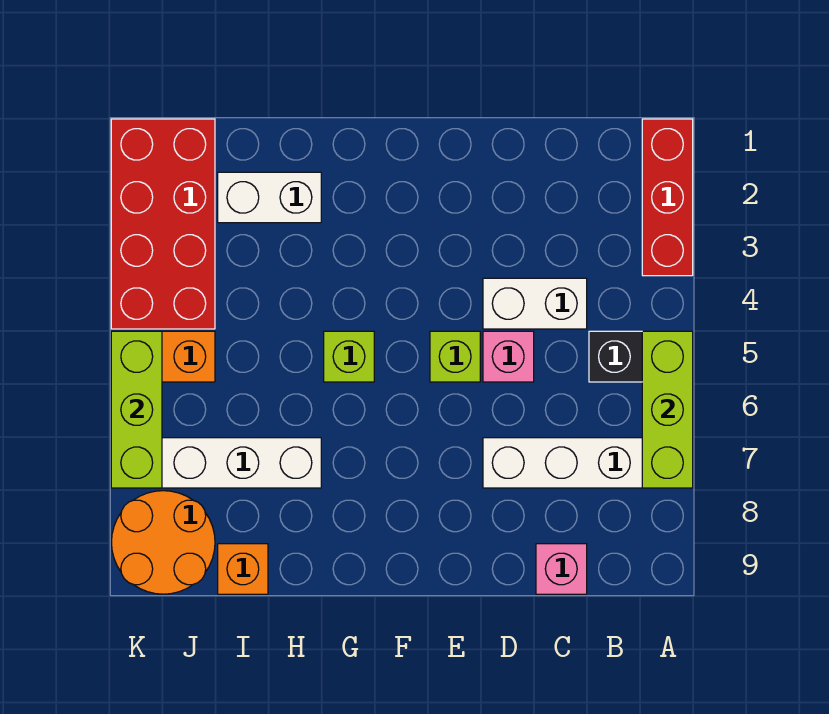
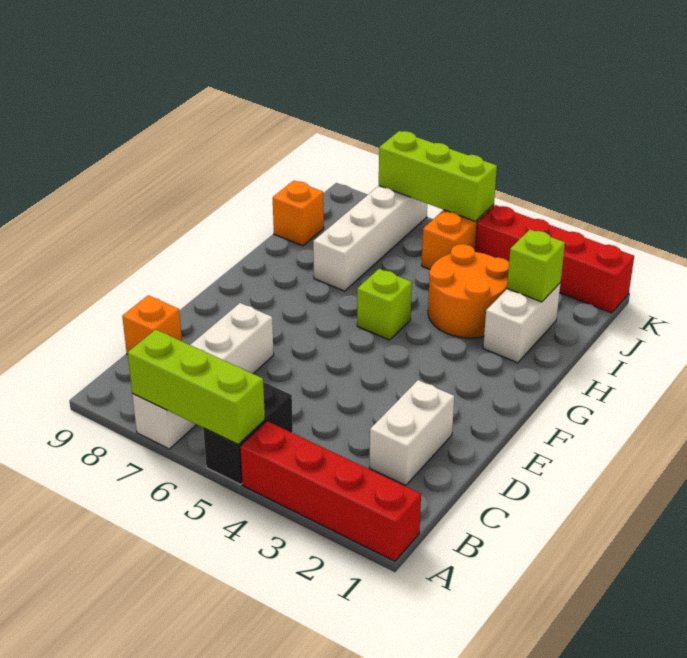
red brick A1:A3 level 1 -> red brick A1:A4 level 1
white brick C4:D4 level 1 -> white brick C2:D2 level 1
pink brick C9 level 1 -> orange brick C9 level 1
pink brick D5 level 1 -> none
lime brick E5 level 1 -> lime brick I2 level 2
red brick J1:K4 level 1 -> red brick K1:K4 level 1
orange round brick J8:K9 level 1 -> orange round brick H3:I4 level 1

